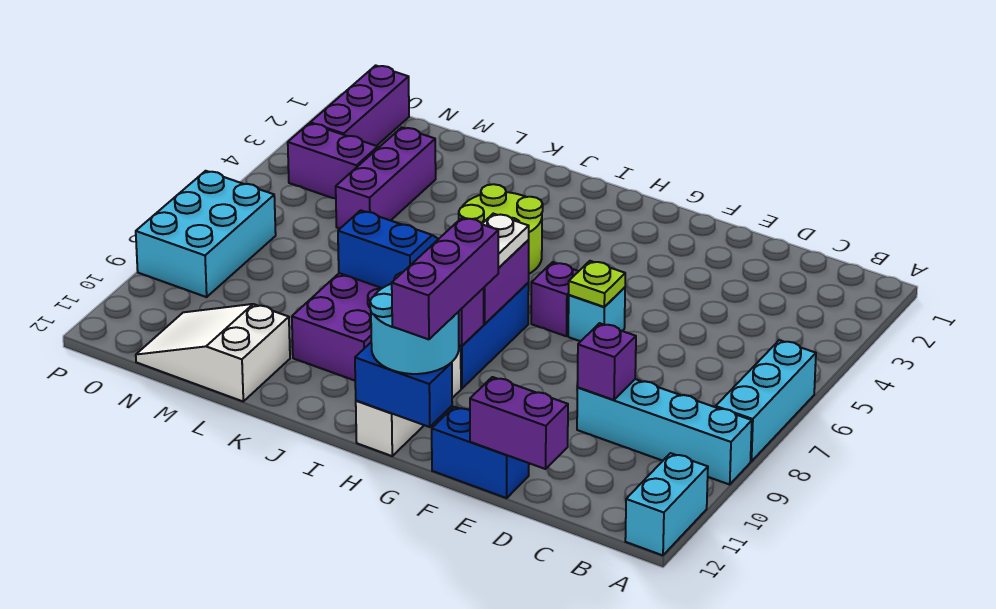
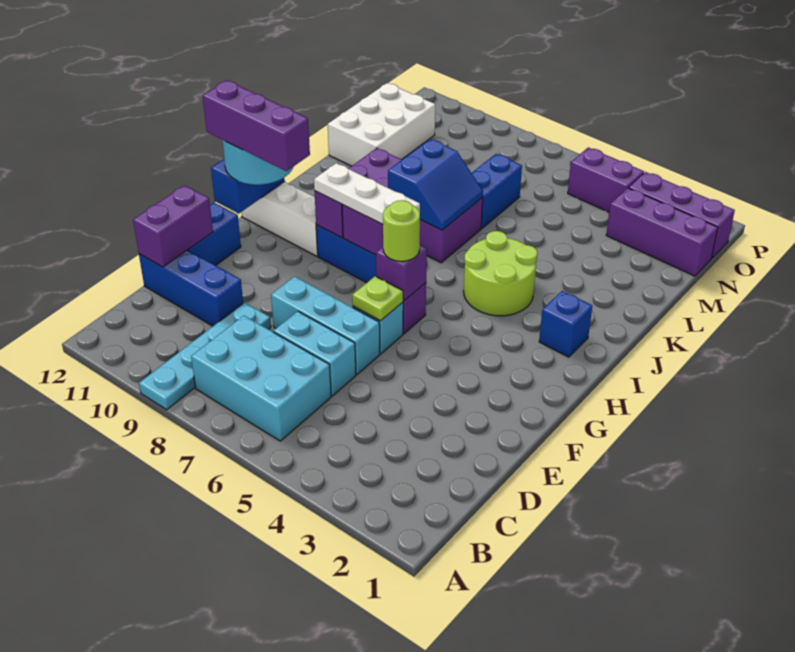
cyan brick A6:A8 level 1 -> cyan brick E6:E8 level 1
cyan brick A9:D9 level 1 -> cyan plate A9:D9 level 1
cyan brick A11:A12 level 1 -> cyan brick D6:D7 level 1
purple brick D9 level 2 -> purple brick G6 level 2
none -> blue brick D10:D12 level 1
none -> lime round brick G6 level 3
none -> blue brick I2 level 1
none -> blue brick L7:M7 level 1
white slope L11:N12 level 1 top L -> white brick L11:N12 level 1
purple brick M3:M5 level 1 -> purple brick N1:N3 level 1
purple brick N4:O4 level 1 -> purple brick O4:O5 level 1
cyan brick O7:P9 level 1 -> cyan brick B6:C8 level 1

